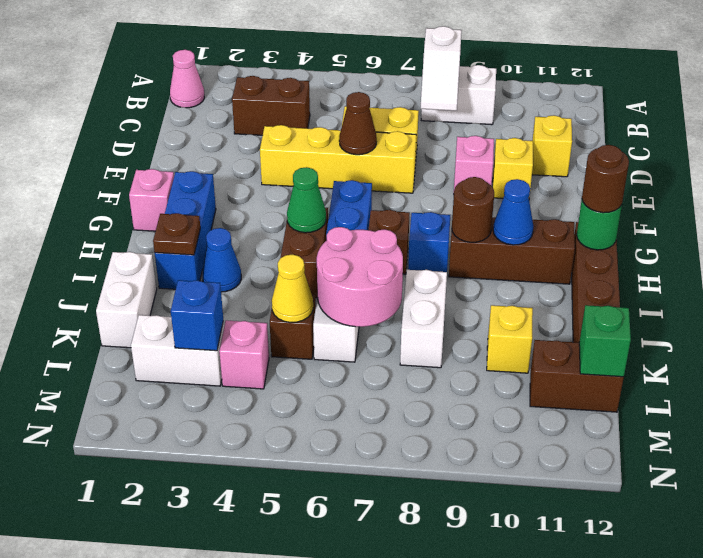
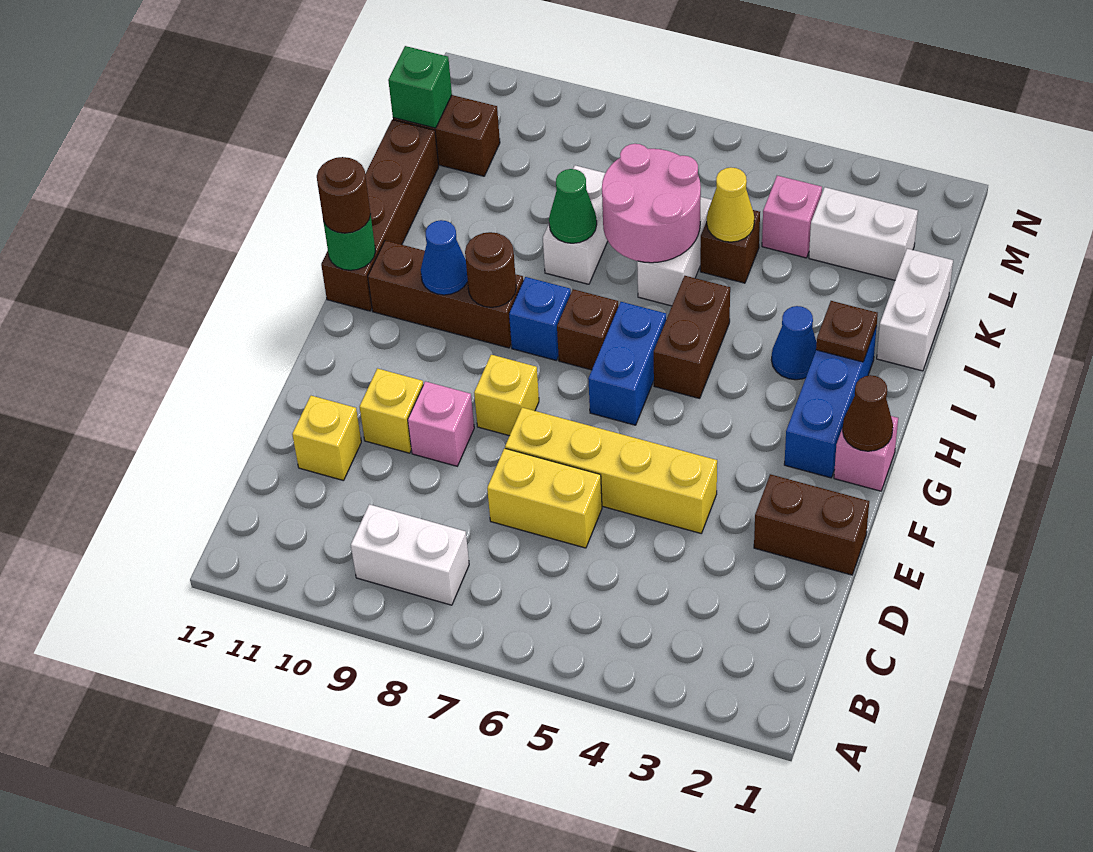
pink cone B1 level 1 -> none
white slope B8:C8 level 2 top B -> none
brown brick C3:C4 level 1 -> brown brick E1:E2 level 1
brown cone E6 level 2 -> brown cone G1 level 2
green cone H5 level 2 -> green cone J8 level 2
yellow brick K10 level 1 -> yellow brick F8 level 1
blue brick L3 level 2 -> none

